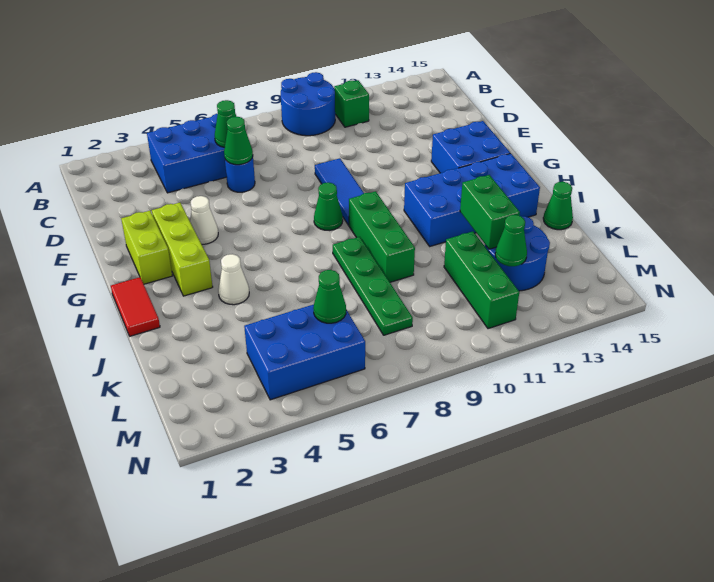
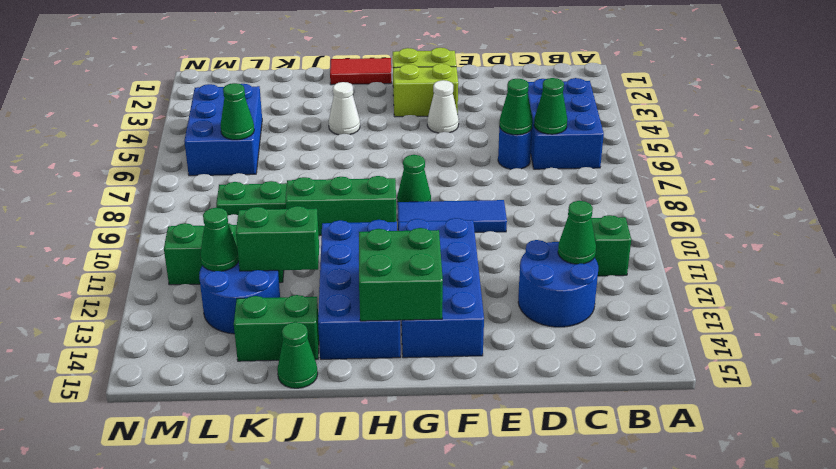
blue round brick A9:B10 level 1 -> blue round brick C12:D13 level 1
none -> green cone C12 level 2
lime brick F3:H3 level 1 -> lime brick F3:G3 level 1
blue brick F13:G14 level 1 -> blue brick F11:G14 level 1
none -> green brick G13:H14 level 2
none -> green brick J14:K14 level 1

